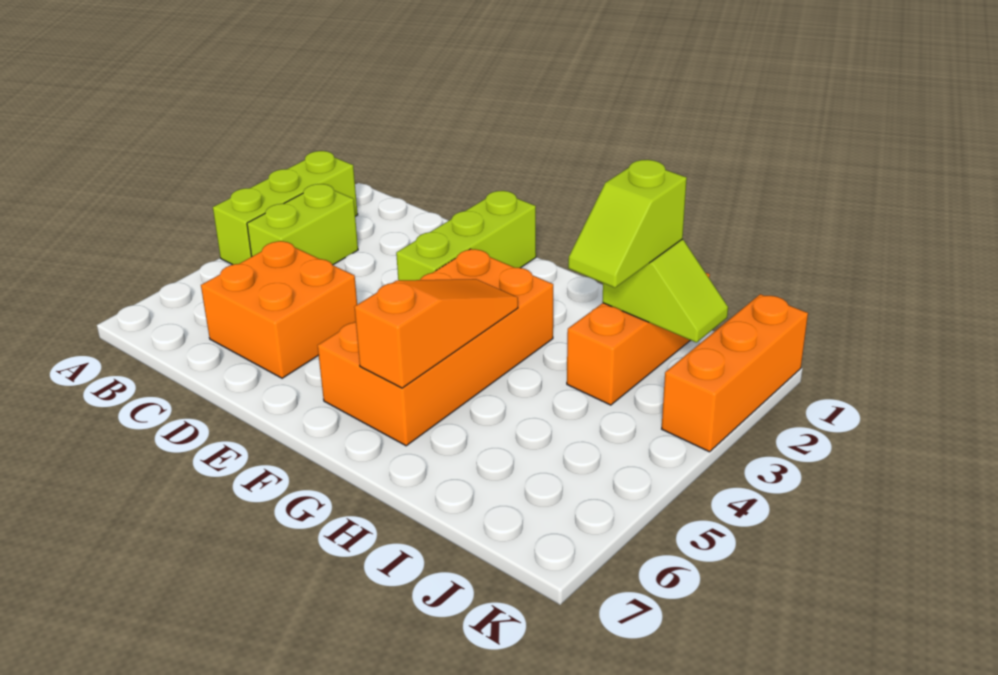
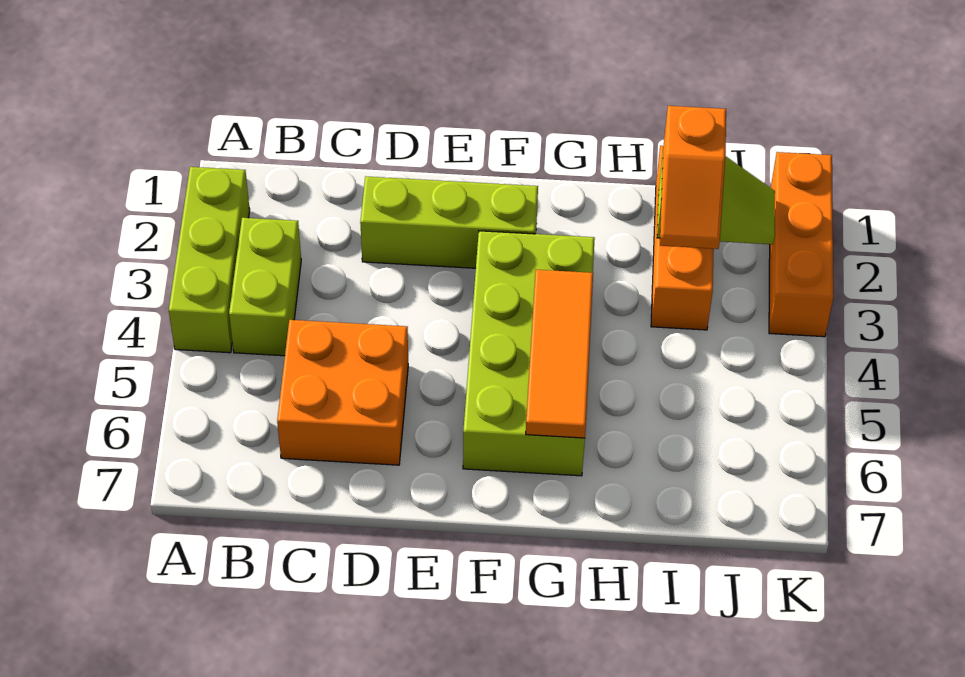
lime brick E1:E3 level 1 -> lime brick D2:F2 level 1
orange brick F3:G6 level 1 -> lime brick F3:G6 level 1
orange slope G4:G6 level 2 top 6 -> orange tile G4:G6 level 2
lime slope I2:I3 level 3 top 2 -> orange slope I2:I3 level 3 top 2

